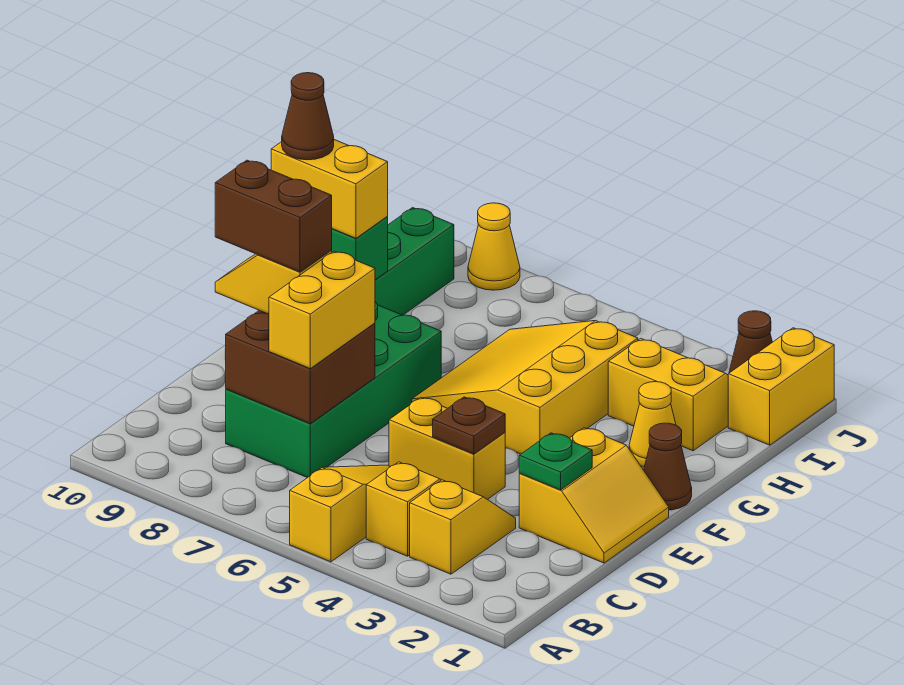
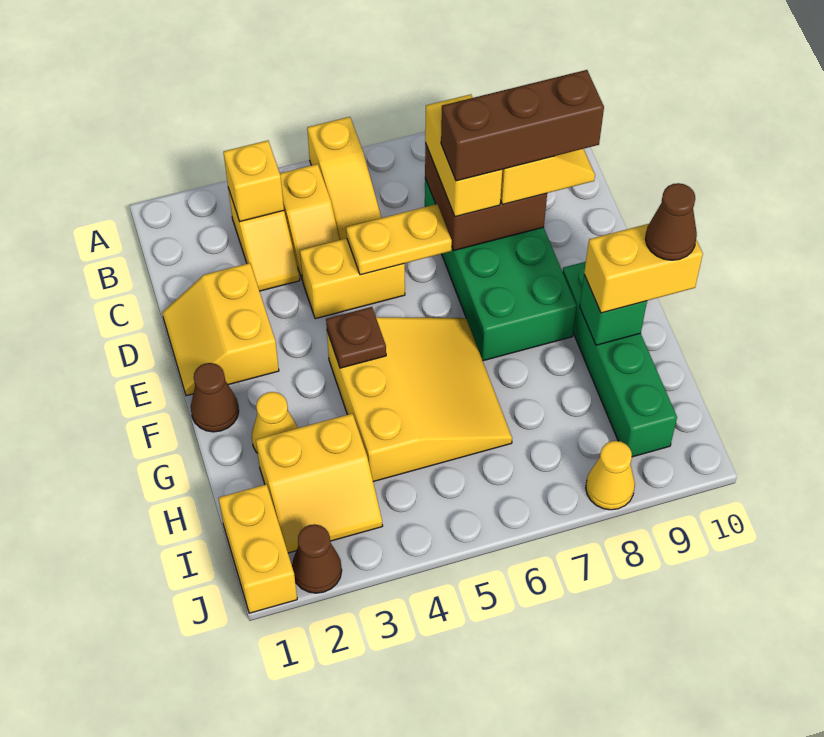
none -> yellow brick B3 level 2
green plate D2 level 2 -> none
brown plate D4 level 2 -> brown plate F4 level 2
none -> yellow plate D5:D6 level 2
brown brick D8:D9 level 4 -> brown brick D7:D9 level 4

